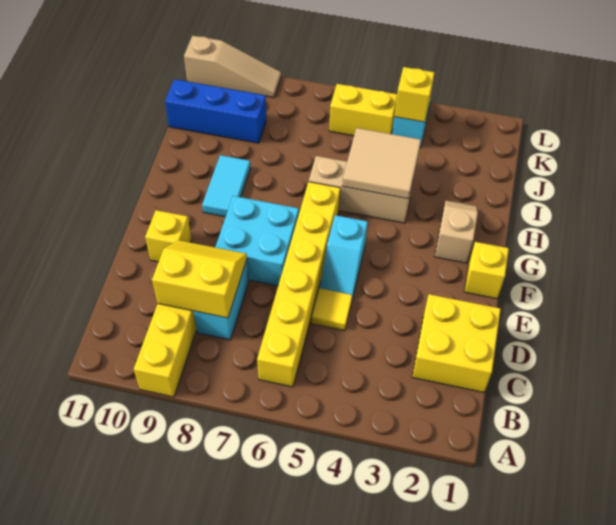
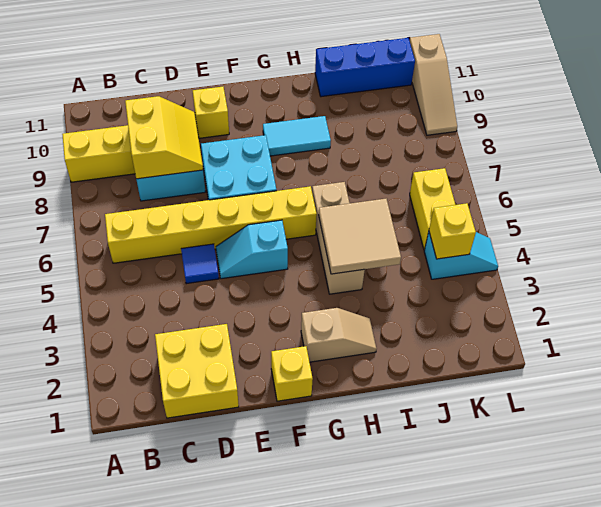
yellow tile D5 level 1 -> blue tile D5 level 1
blue brick J9:J11 level 1 -> blue brick I11:K11 level 1

